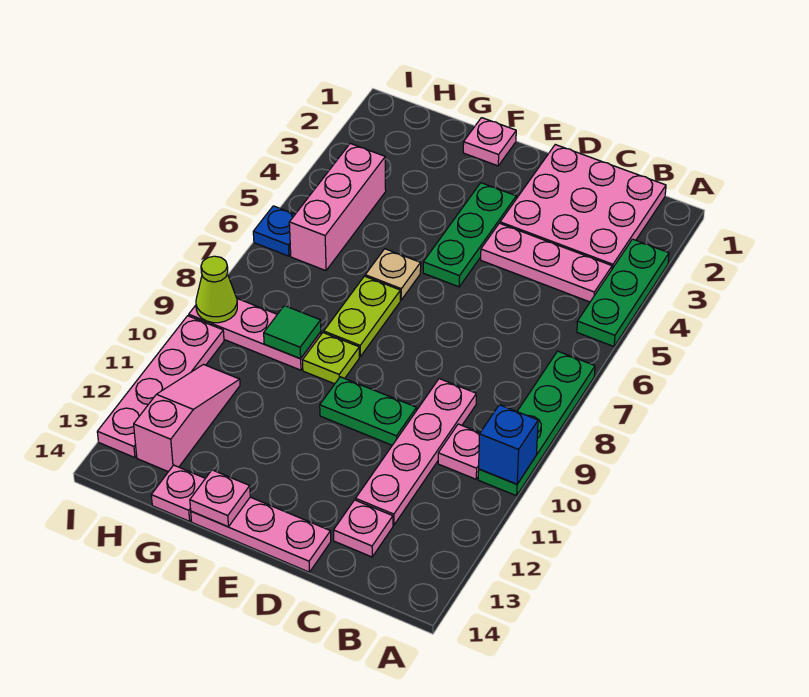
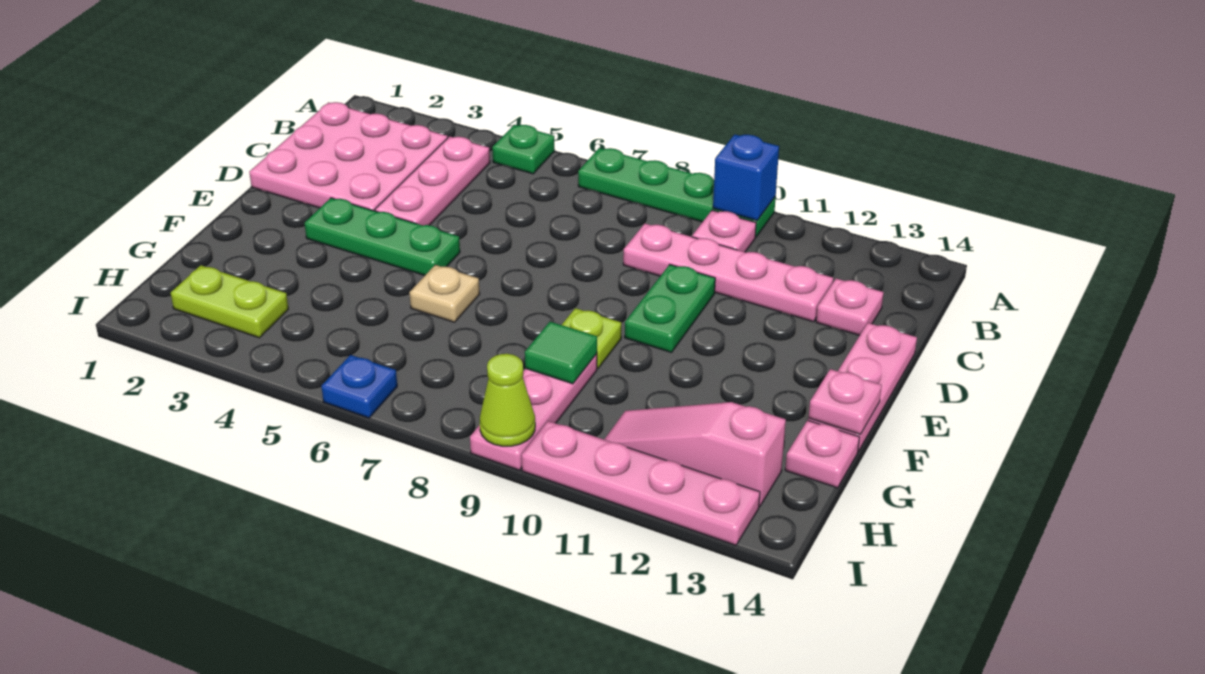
green plate A3:A5 level 1 -> green plate A5 level 1
pink plate F1 level 1 -> none
lime plate F7:F8 level 1 -> lime plate H2:H3 level 1
pink brick H4:H6 level 1 -> none

